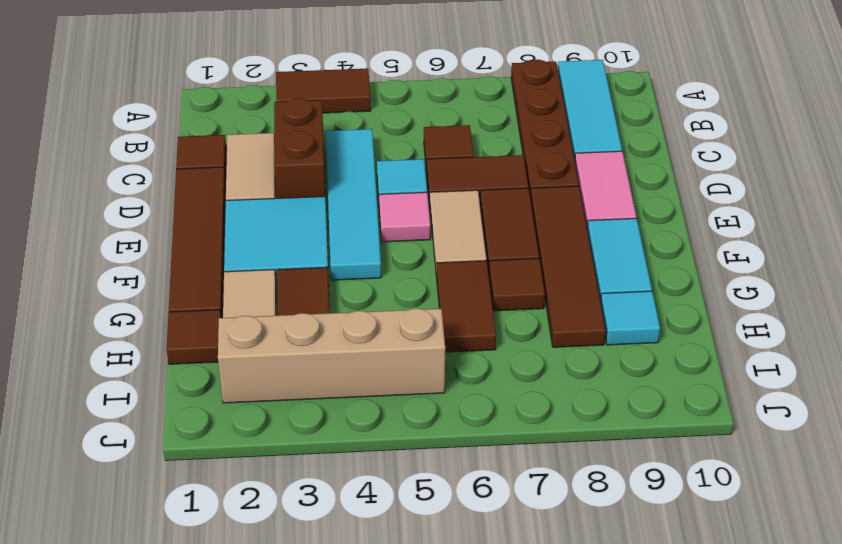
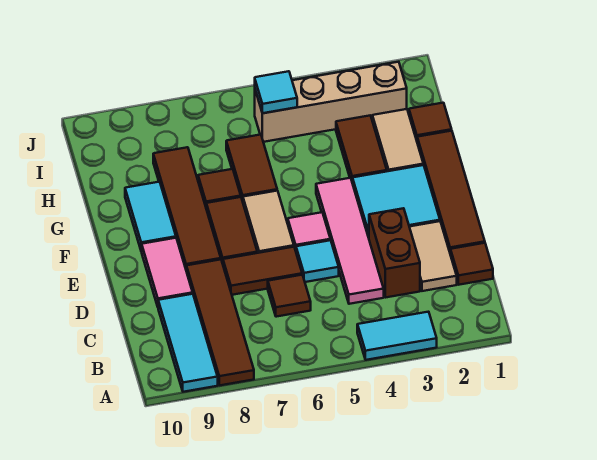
brown tile A3:A4 level 1 -> cyan tile A3:A4 level 1
brown plate A8:D8 level 1 -> brown tile A8:D8 level 1
cyan tile C4:F4 level 1 -> pink tile C4:F4 level 1
cyan tile H9 level 1 -> cyan tile I5 level 2

